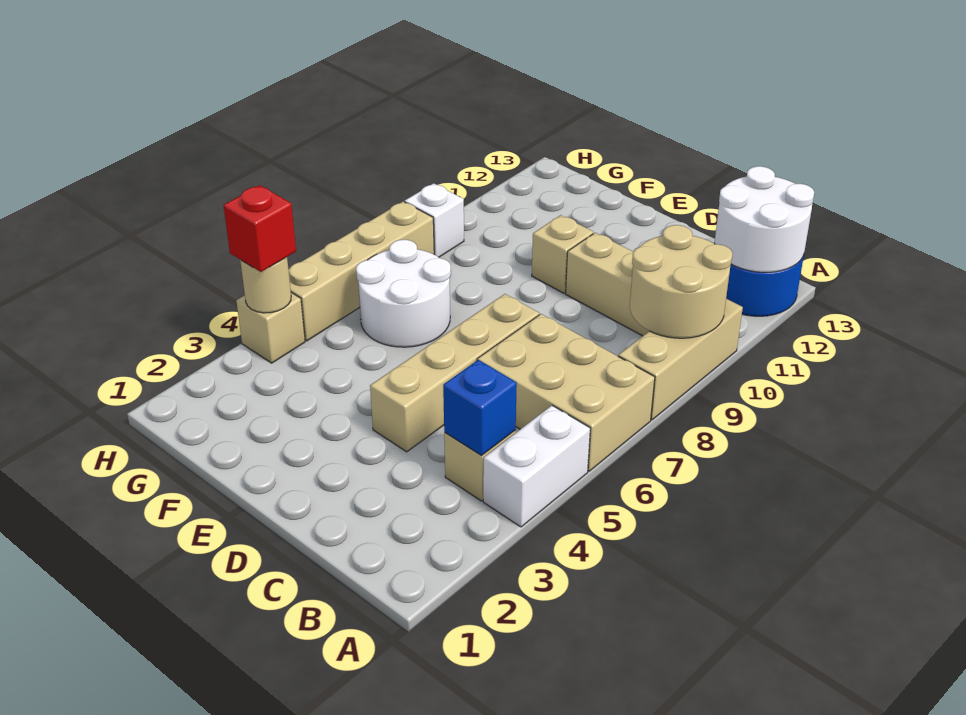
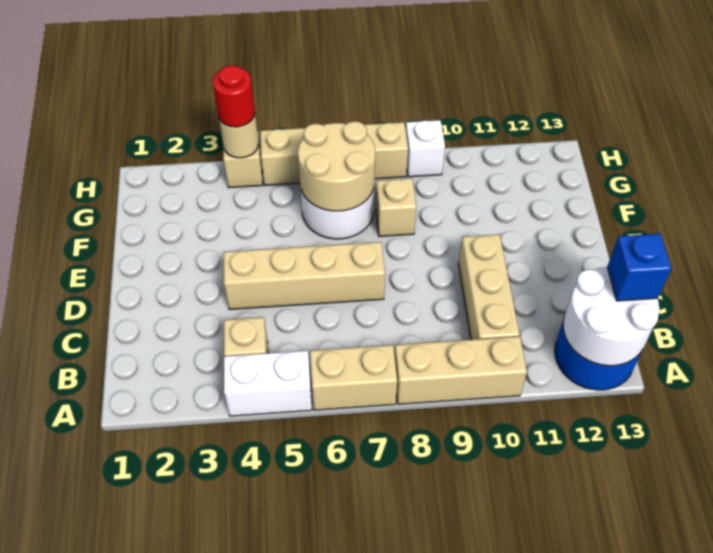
tan brick A6:C7 level 1 -> tan brick A6:A7 level 1
tan round brick A9:B10 level 2 -> tan round brick F6:G7 level 2
blue brick B4 level 2 -> blue brick B13 level 3
tan brick E10 level 1 -> tan brick F8 level 1
red brick H4 level 3 -> red round brick H4 level 3

